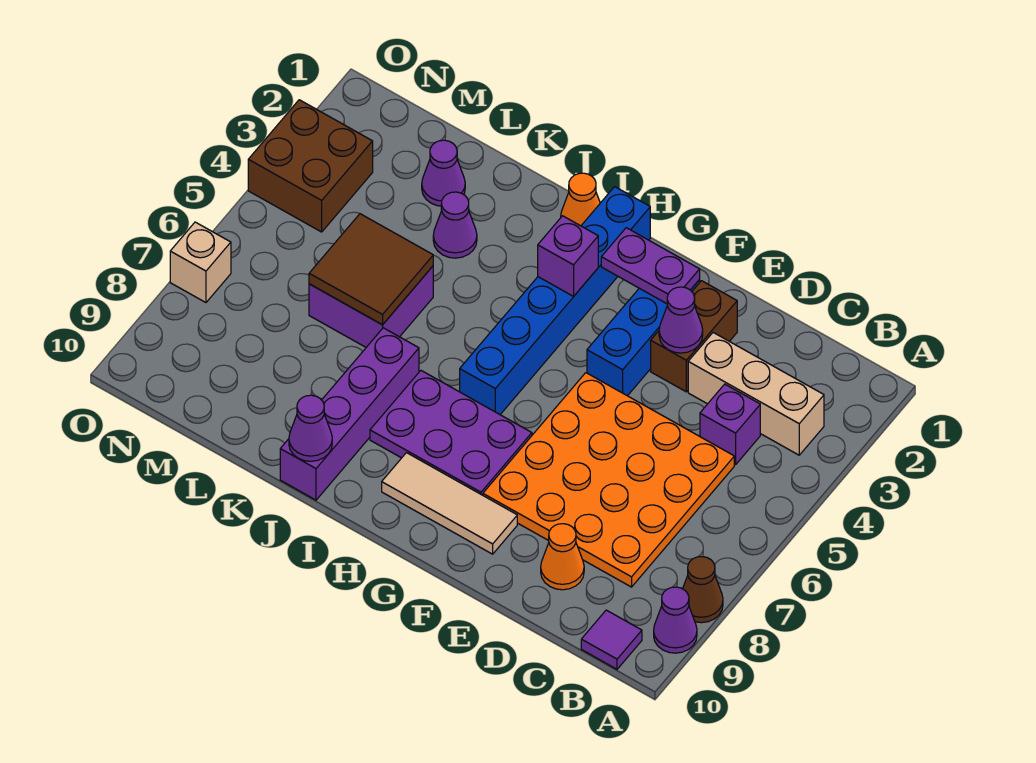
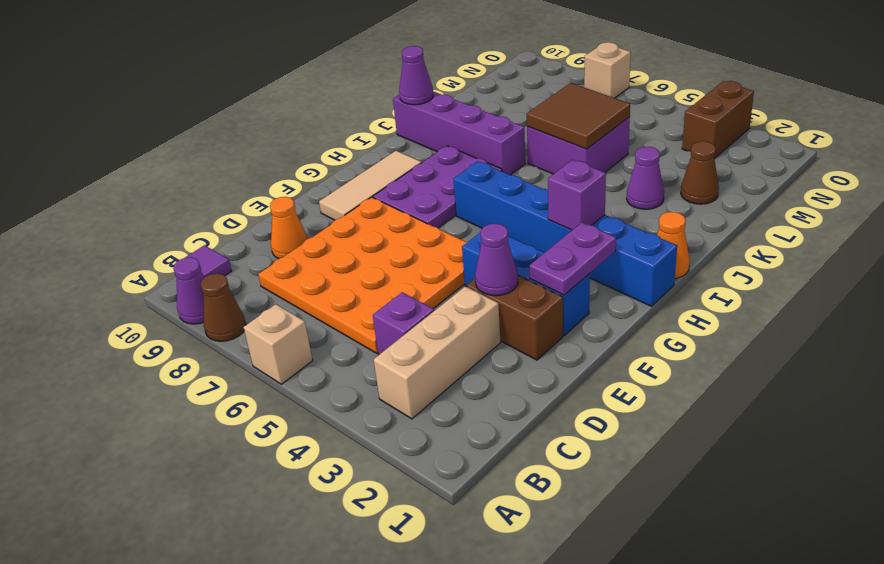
none -> tan brick A6 level 1
purple cone L2 level 1 -> brown cone L2 level 1
brown brick N3:O4 level 1 -> brown brick N3:O3 level 1

